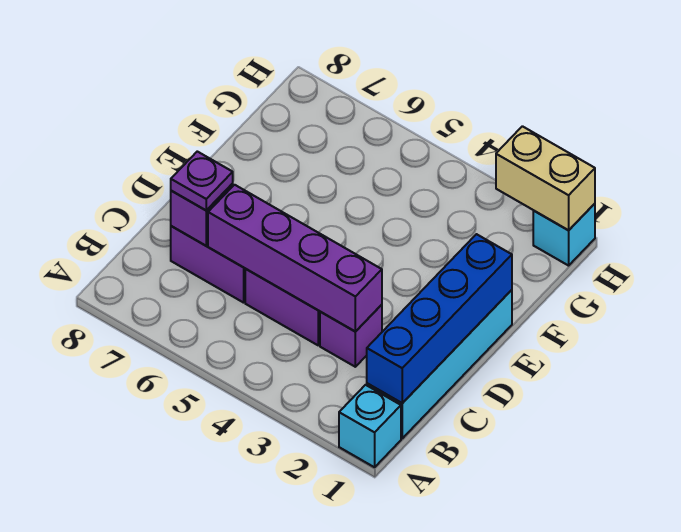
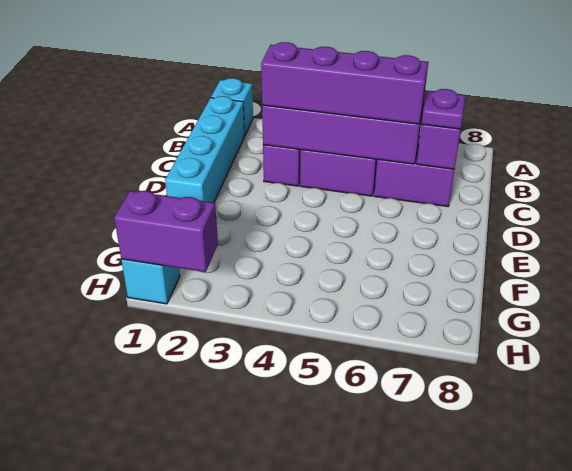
blue brick B1:E1 level 2 -> none
none -> purple brick C3:C6 level 3
tan brick H1:H2 level 2 -> purple brick H1:H2 level 2

